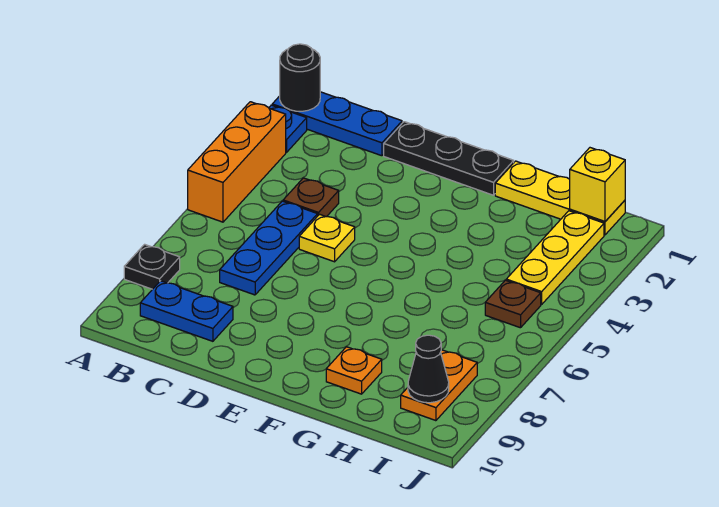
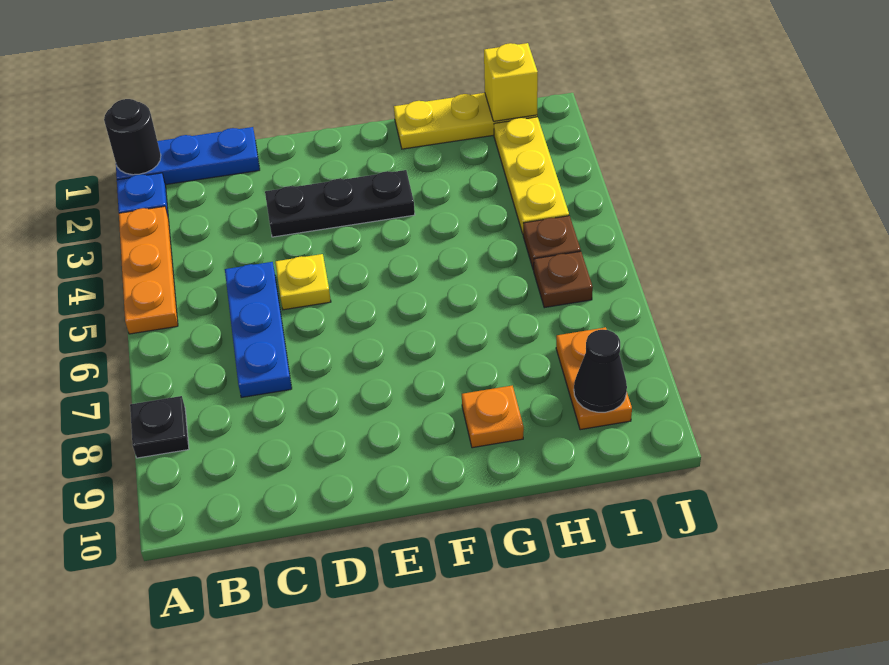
orange brick A3:A5 level 1 -> orange plate A3:A5 level 1
blue plate B9:C9 level 1 -> none
brown plate C4 level 1 -> brown plate I6 level 1
black plate D1:F1 level 1 -> black plate D3:F3 level 1

